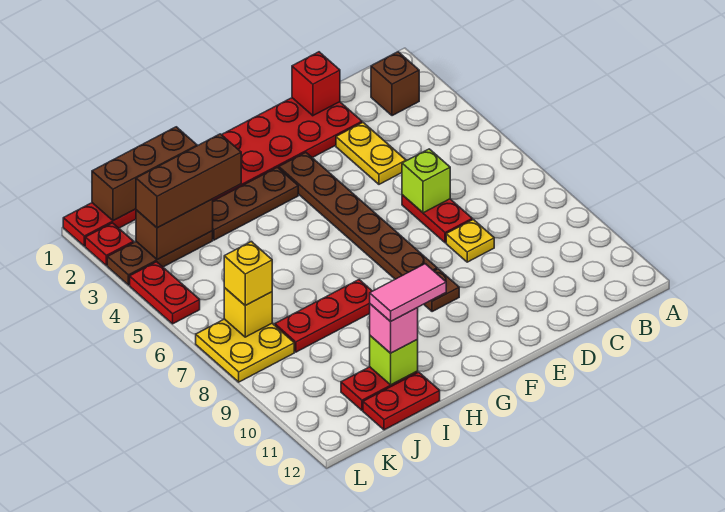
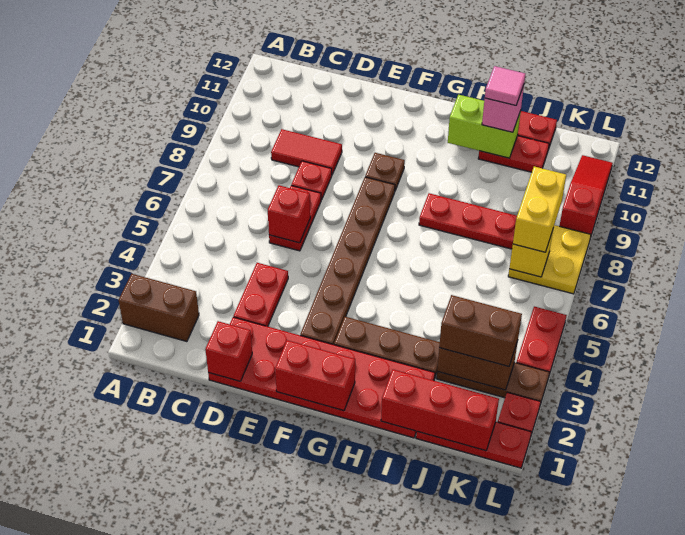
brown brick B2 level 1 -> brown brick A2:B2 level 1
none -> red tile C9:D9 level 1
yellow plate D3:D4 level 1 -> red plate D3:D4 level 1
lime brick D6 level 2 -> red brick D6 level 2
yellow plate D8 level 1 -> red plate D8 level 1
none -> red brick F1:G1 level 2
pink tile H11:I11 level 4 -> pink tile I11 level 4
brown brick I1:K1 level 2 -> red brick I1:K1 level 2
brown brick I3:K3 level 3 -> brown brick J3:K3 level 3
lime brick I11 level 2 -> lime brick H11:I11 level 2
yellow brick K7 level 3 -> yellow brick K7:K8 level 3
none -> red slope L9:L11 level 1 top 9

